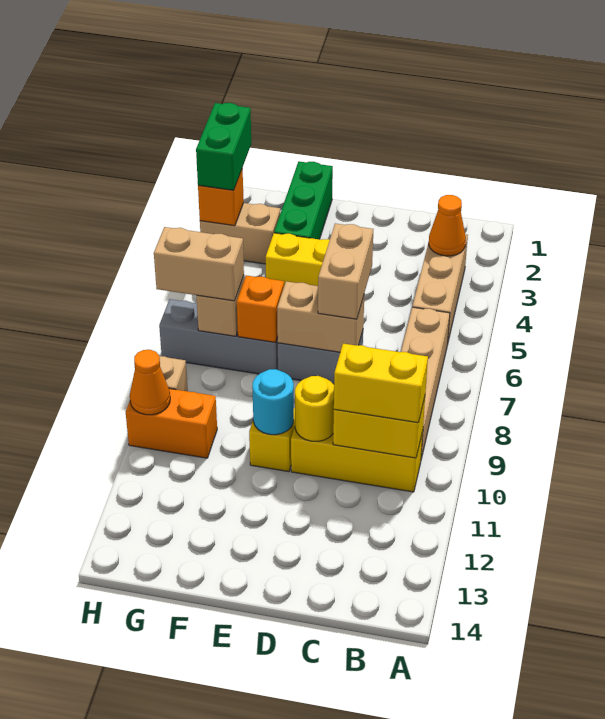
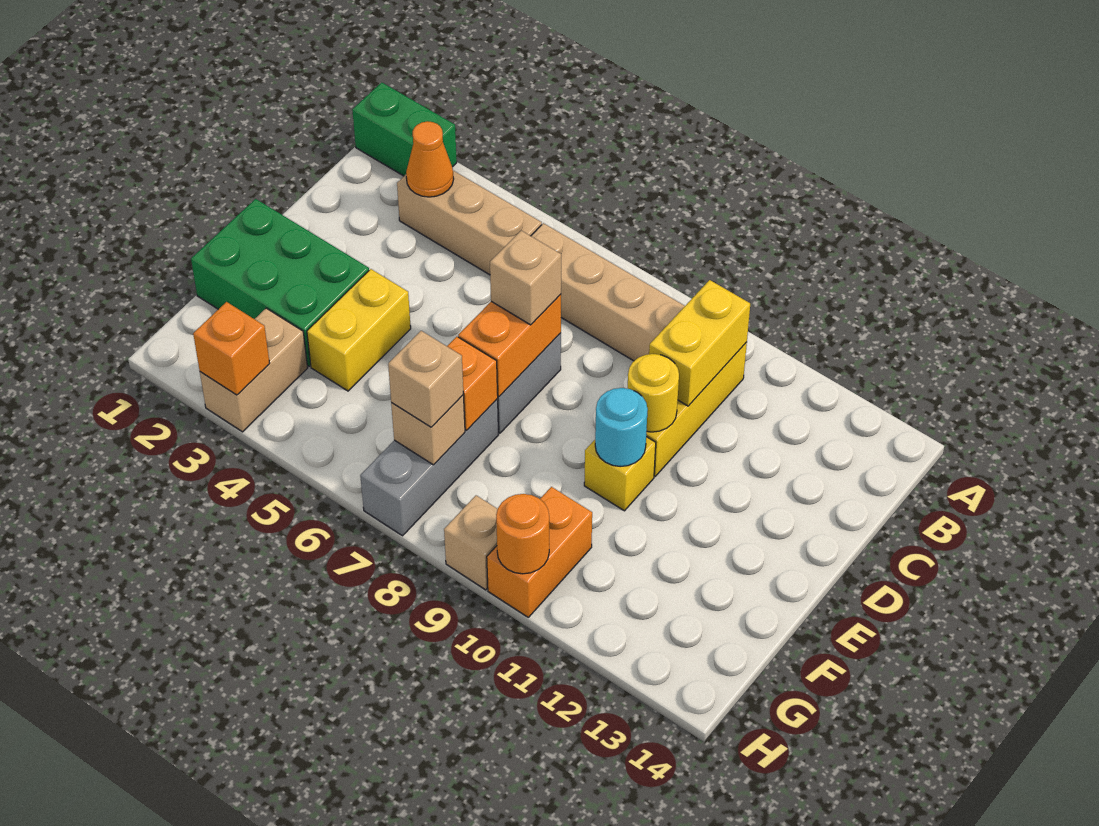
yellow brick B10:C10 level 3 -> none
tan brick D6:D7 level 3 -> tan brick D7 level 3
tan brick D7:E7 level 2 -> orange brick D7:E7 level 2
green brick F1:F3 level 1 -> green brick E1:F3 level 1
tan brick G7:H7 level 3 -> tan brick G7 level 3
green brick H2:H3 level 3 -> green brick A1:A2 level 1
orange cone H10 level 2 -> orange round brick H10 level 2

